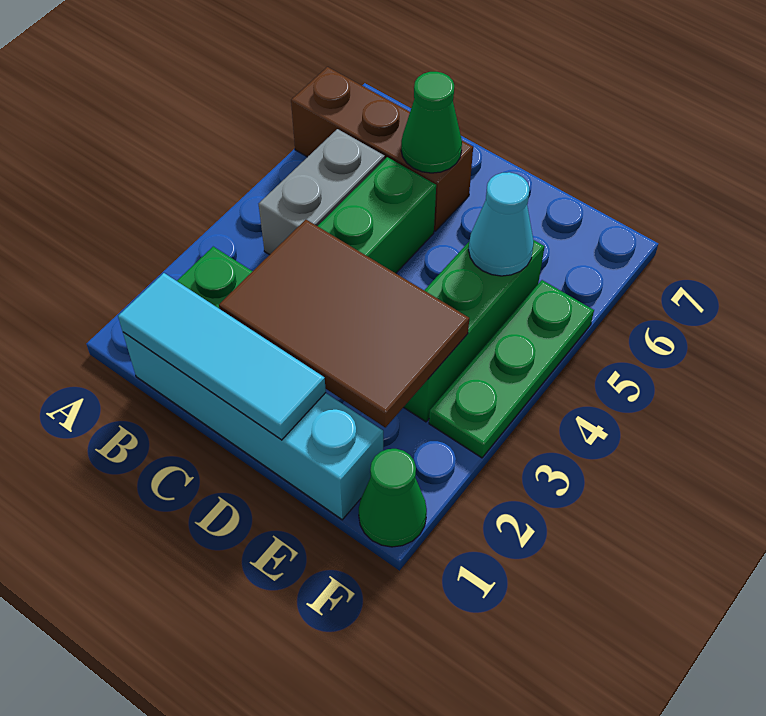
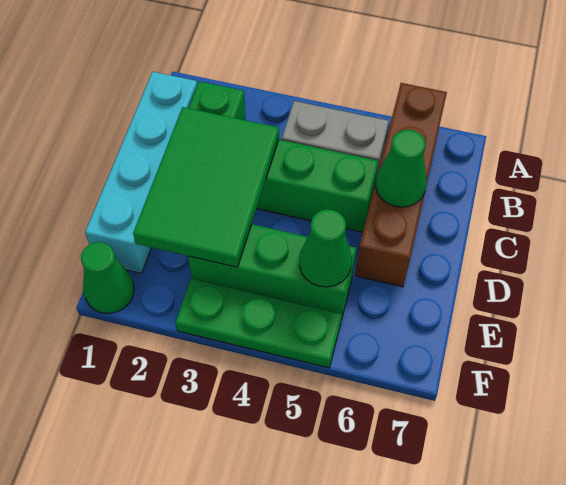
brown brick A6:C6 level 1 -> brown brick A6:D6 level 1
cyan tile B1:D1 level 2 -> none
brown tile C2:E3 level 2 -> green tile C2:E3 level 2
cyan cone E5 level 2 -> green cone E5 level 2

